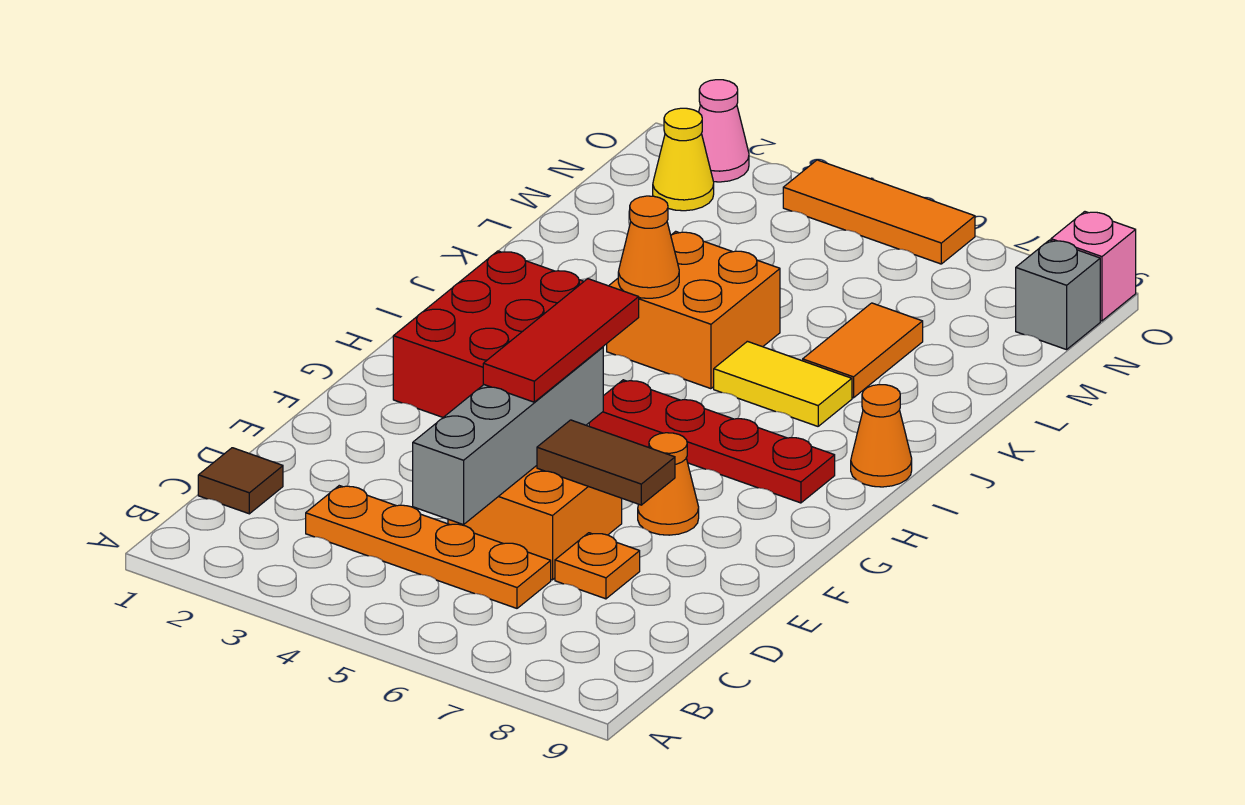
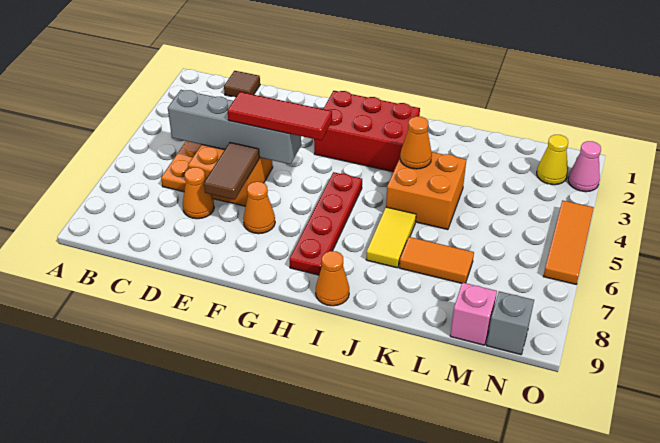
orange plate D7 level 1 -> orange cone D7 level 1
pink brick O9 level 1 -> pink brick M9 level 1

